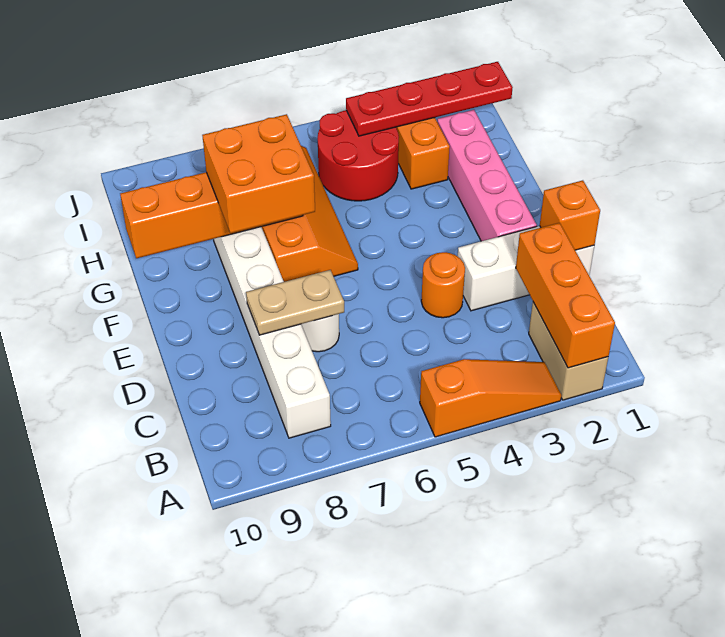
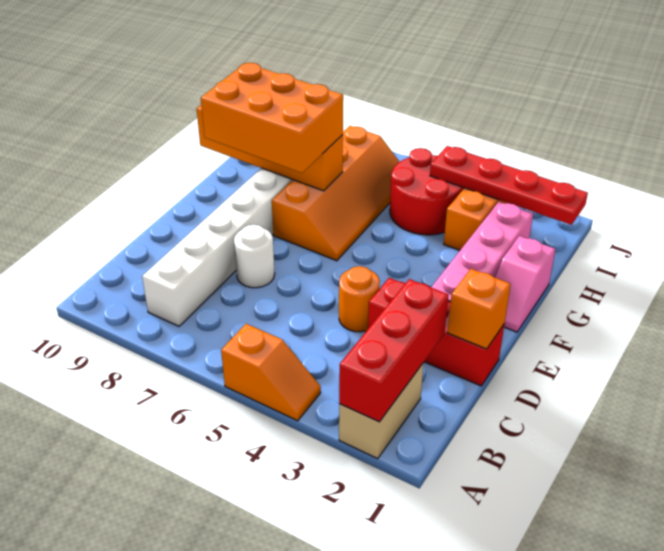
orange brick A2:C2 level 2 -> red brick A2:C2 level 2
orange slope A3:A5 level 1 top 5 -> orange slope A4:A5 level 1 top 5
white brick D1:D3 level 1 -> red brick D1:D3 level 1
tan plate D7:D8 level 2 -> none
none -> pink slope F1:G1 level 1 top G
orange brick F7:G8 level 3 -> orange brick F7:G9 level 3

